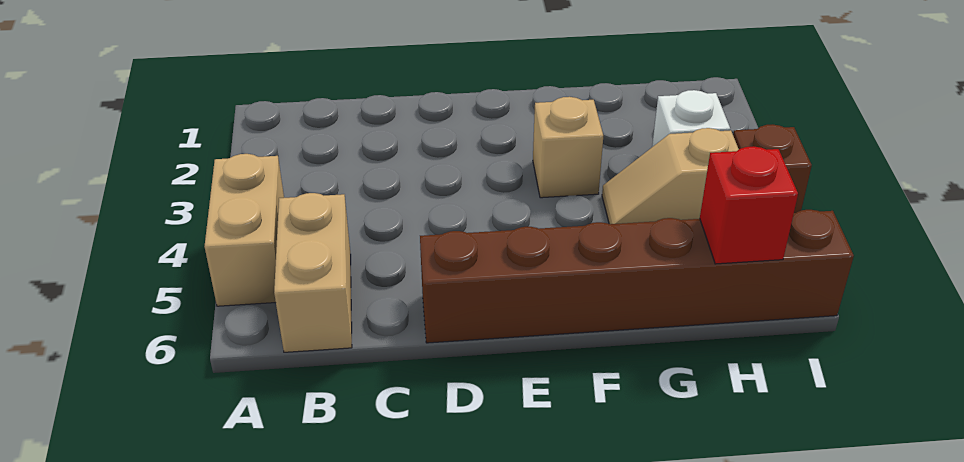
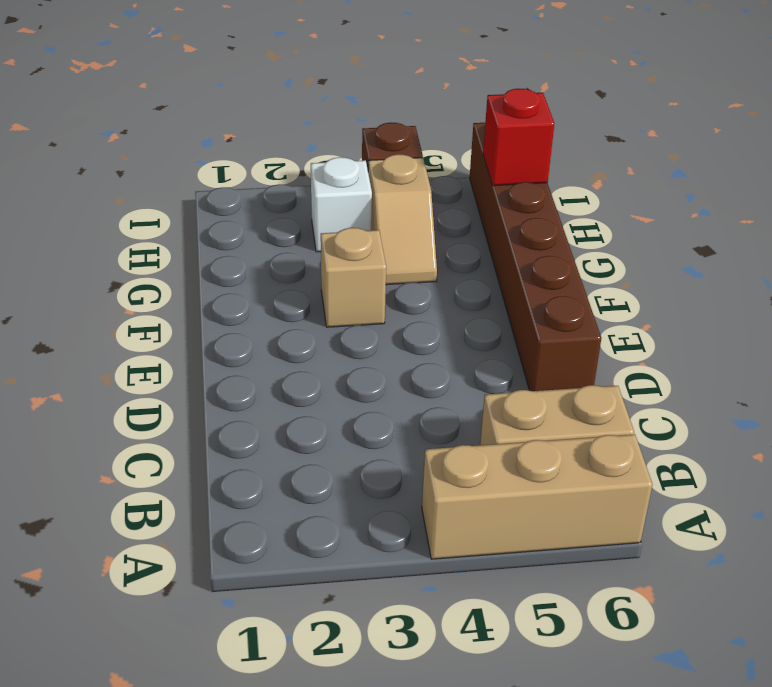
tan brick A4:A5 level 1 -> tan brick A4:A6 level 1

